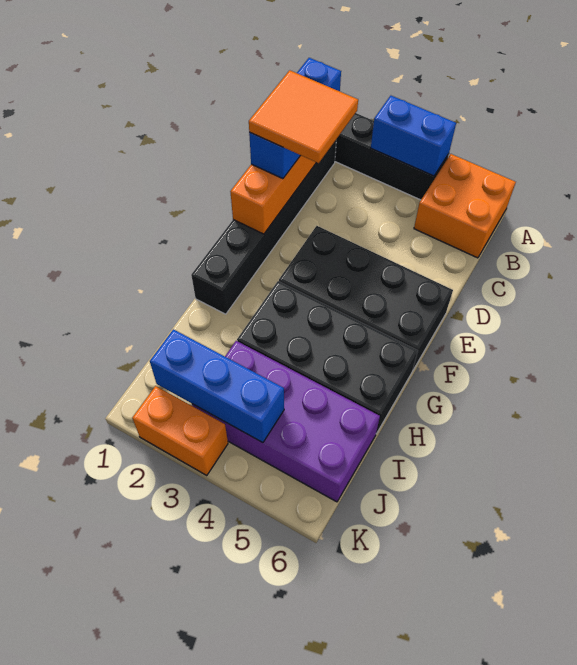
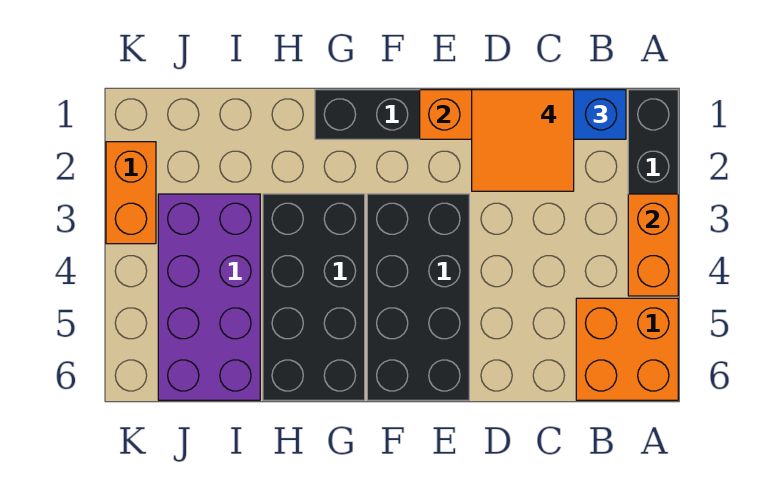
blue brick A3:A4 level 2 -> orange brick A3:A4 level 2
blue brick J2:J4 level 2 -> none

